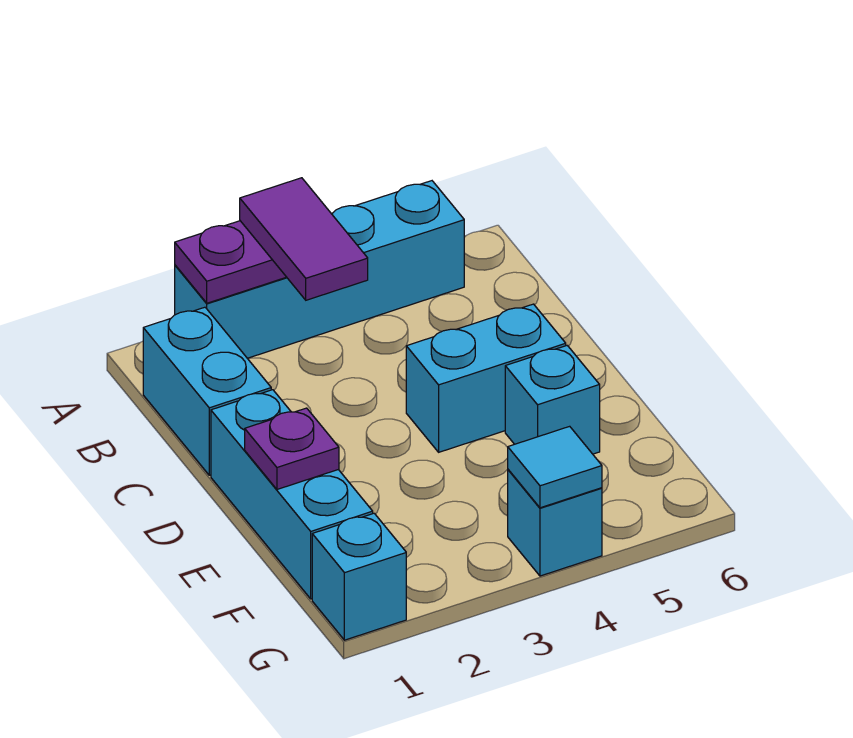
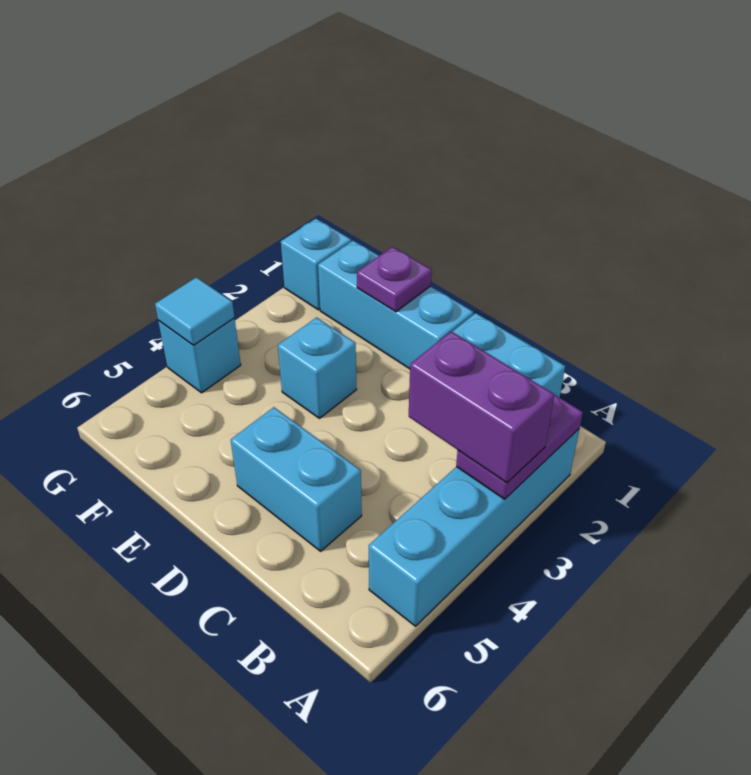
purple tile A3:B3 level 3 -> purple brick A3:B3 level 3
cyan brick D4:D5 level 1 -> cyan brick C5:D5 level 1
cyan brick E5 level 1 -> cyan brick E3 level 1

